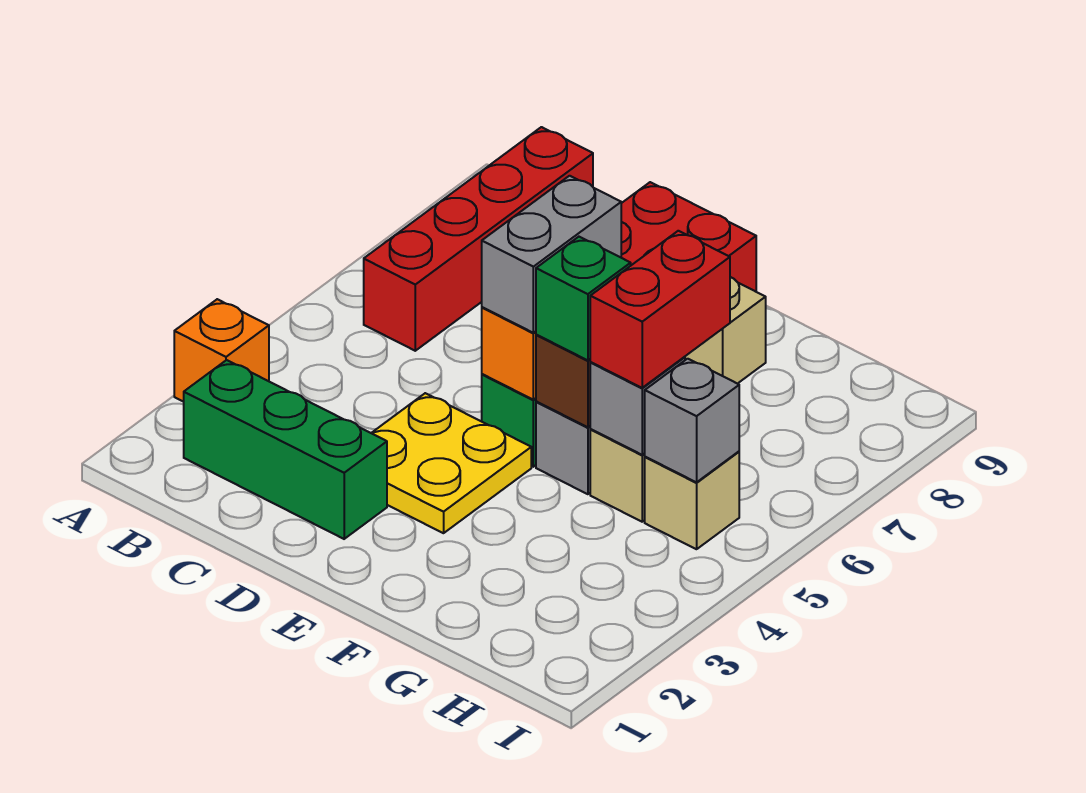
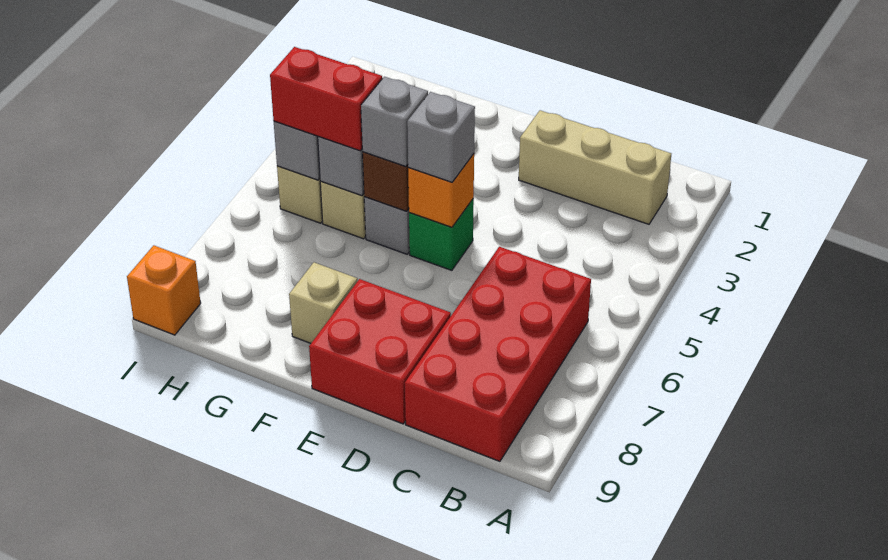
orange brick A3 level 1 -> orange brick I9 level 1
green brick B2:D2 level 1 -> tan brick B2:D2 level 1
red brick B6:B9 level 1 -> red brick B6:C9 level 1
yellow plate D3:E4 level 1 -> none
grey brick E5:E6 level 3 -> grey brick E5 level 3
green brick F5 level 3 -> grey brick F5 level 3
red brick G5:G6 level 3 -> red brick G5:H5 level 3

